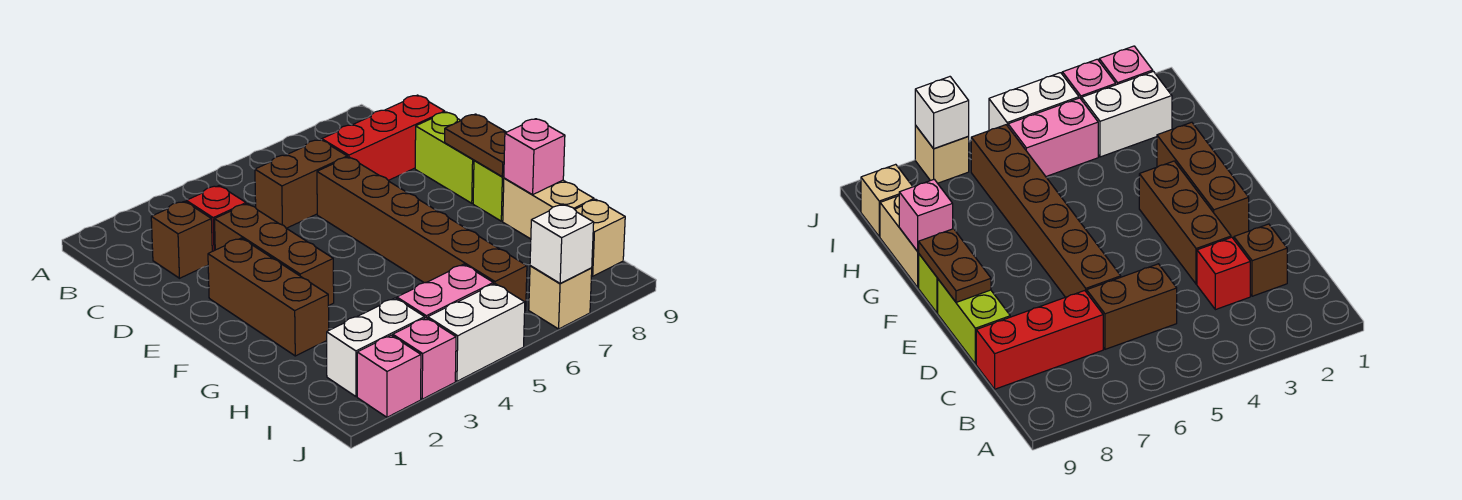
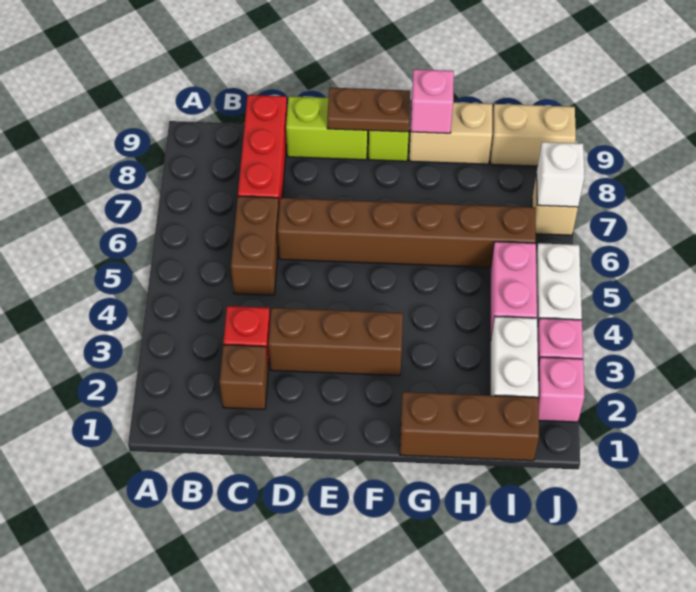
brown brick E2:G2 level 1 -> brown brick G1:I1 level 1
tan brick I9 level 1 -> tan brick I9:J9 level 1

